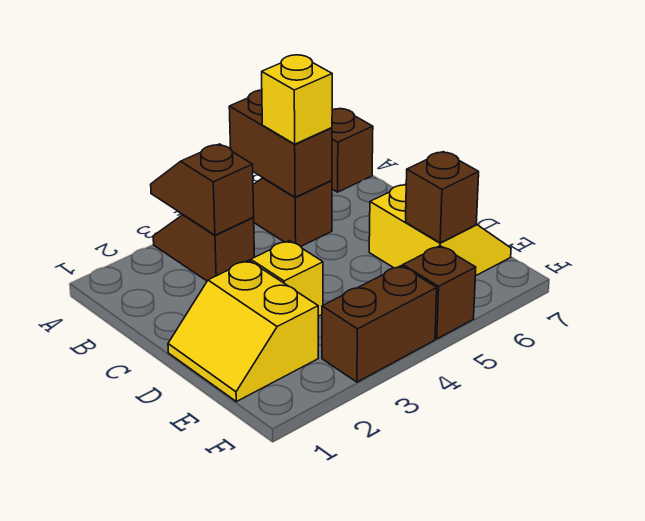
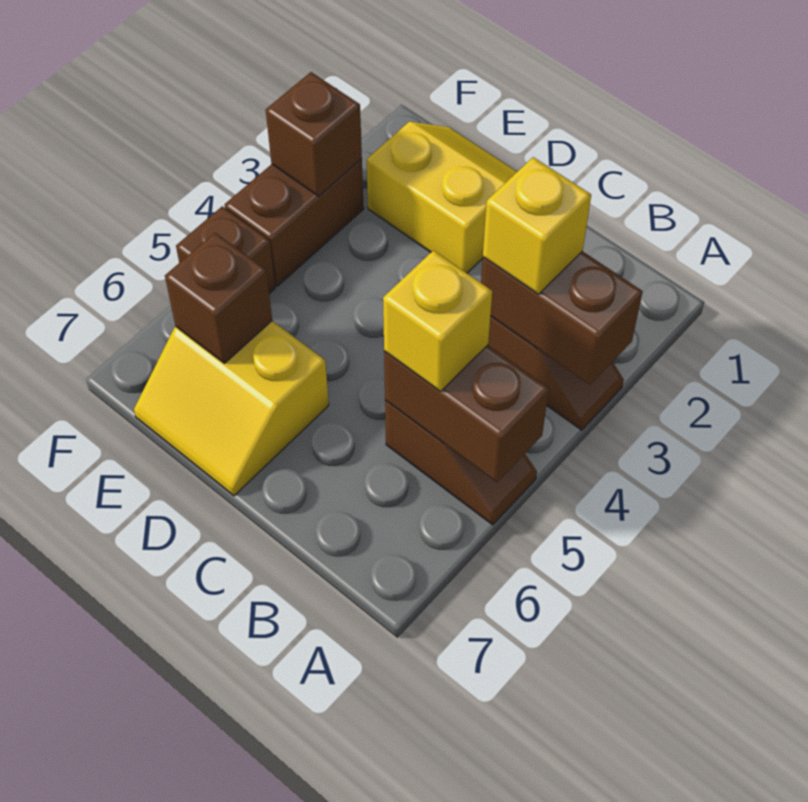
brown slope A3:B3 level 2 top B -> brown brick A3:B3 level 2
brown brick A7 level 1 -> brown brick F3 level 2
yellow brick D3 level 1 -> yellow brick B3 level 3

